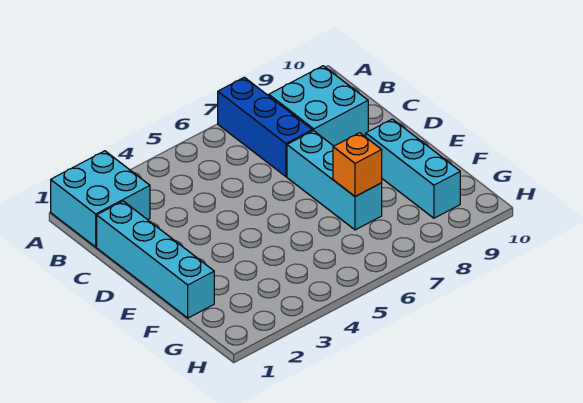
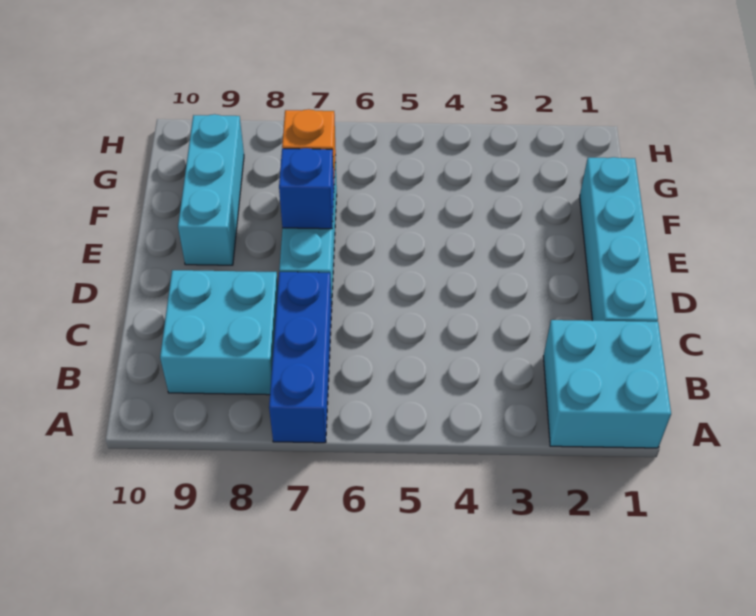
none -> blue brick E7 level 2

